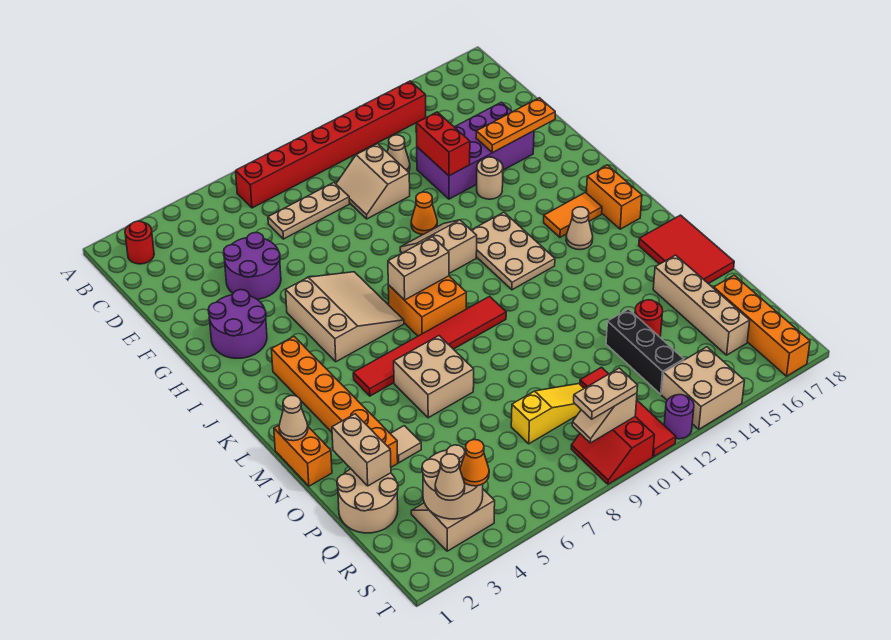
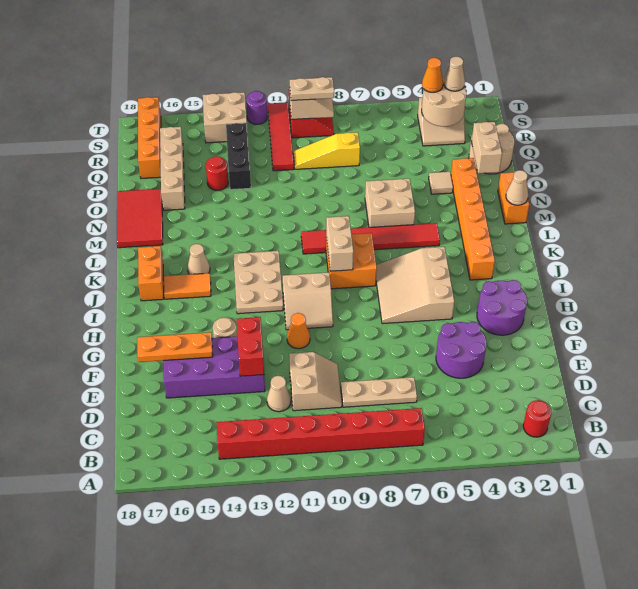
tan brick J8:J9 level 2 -> tan brick J9:K9 level 2

